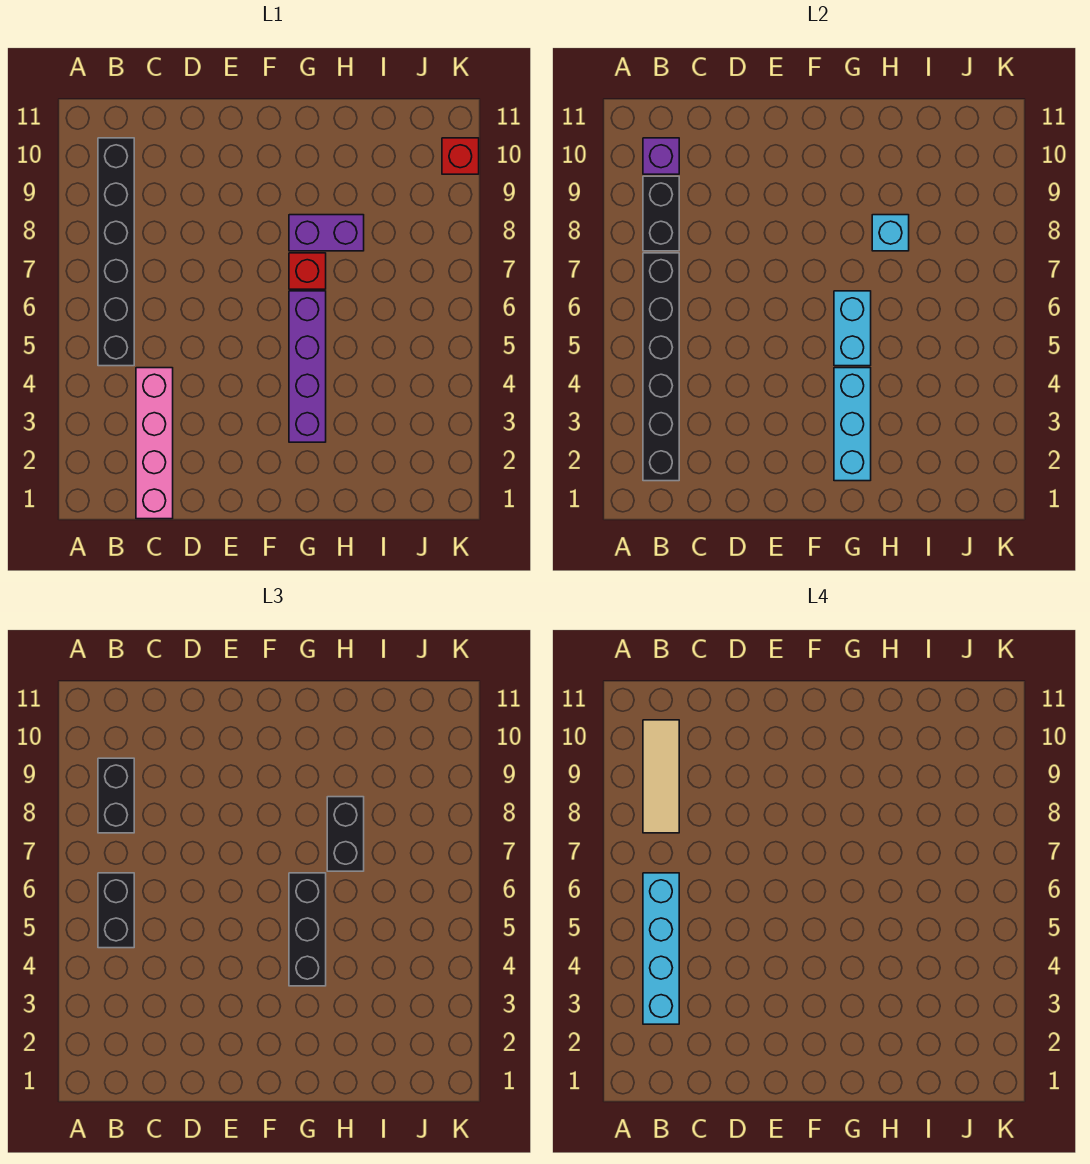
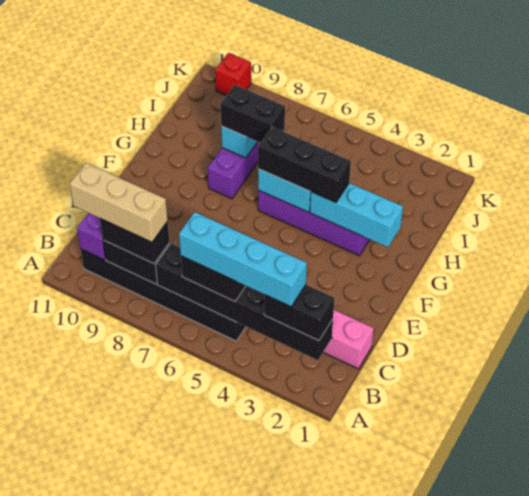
none -> black brick B2:B3 level 3
tan tile B8:B10 level 4 -> tan brick B8:B10 level 4
red brick G7 level 1 -> none

